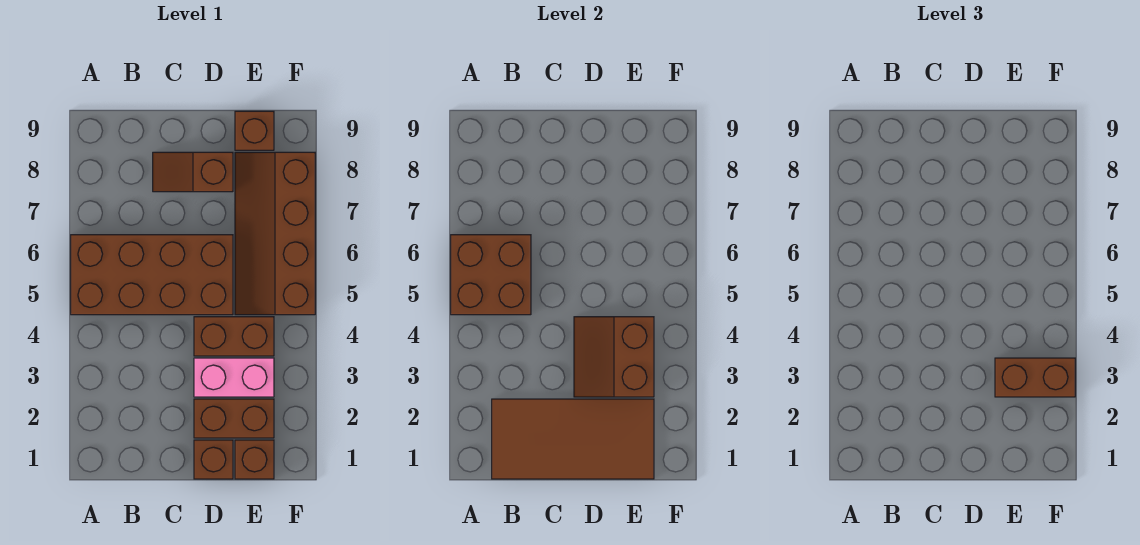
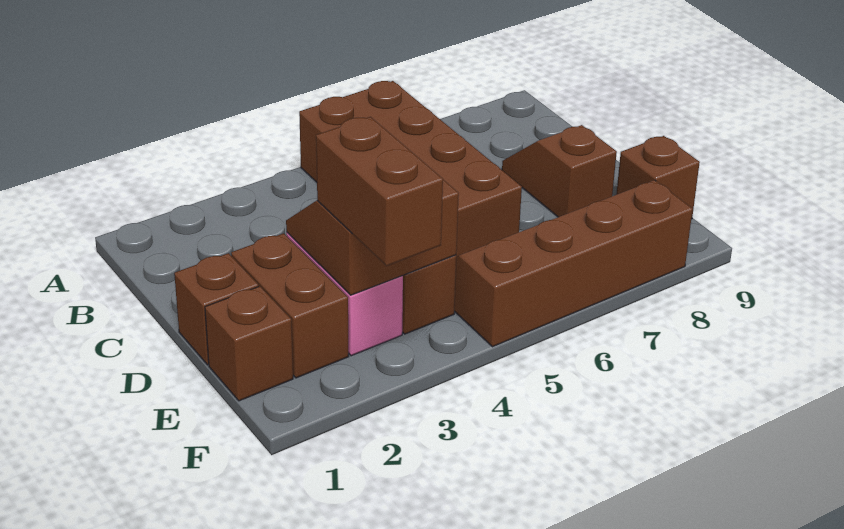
brown brick A5:B6 level 2 -> none
brown tile B1:E2 level 2 -> none

